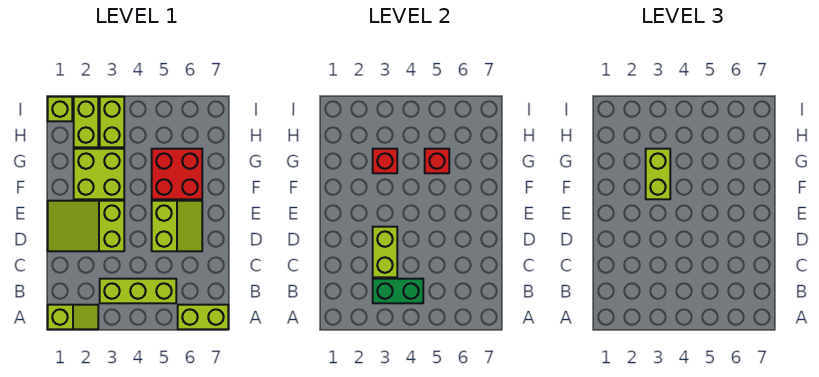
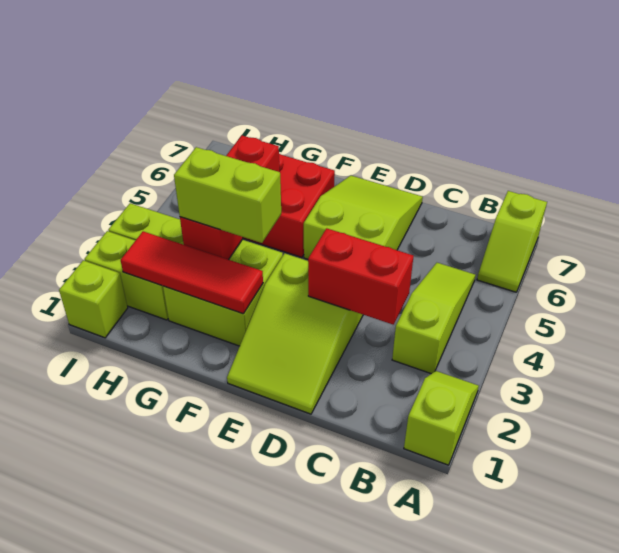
lime brick A6:A7 level 1 -> lime slope A6:A7 level 1 top 7
lime brick B3:B5 level 1 -> lime slope B3:B5 level 1 top 3
green brick B3:B4 level 2 -> none
lime brick C3:D3 level 2 -> red brick C3:D3 level 2
lime slope D5:E6 level 1 top 5 -> lime slope D5:E7 level 1 top 5
none -> red tile F2:H2 level 2

